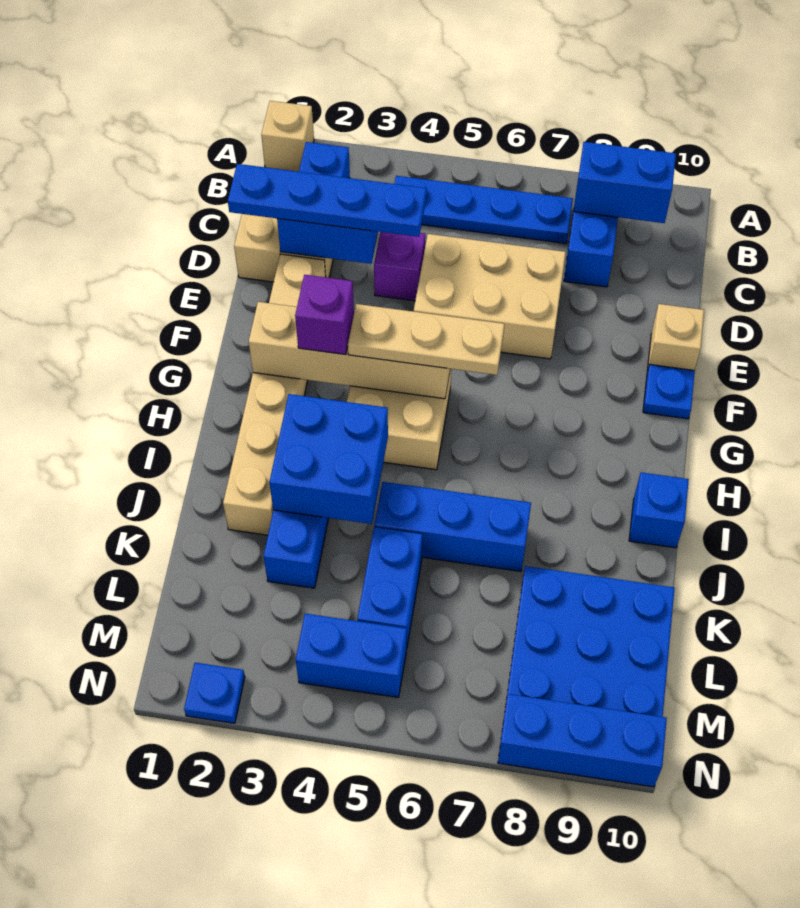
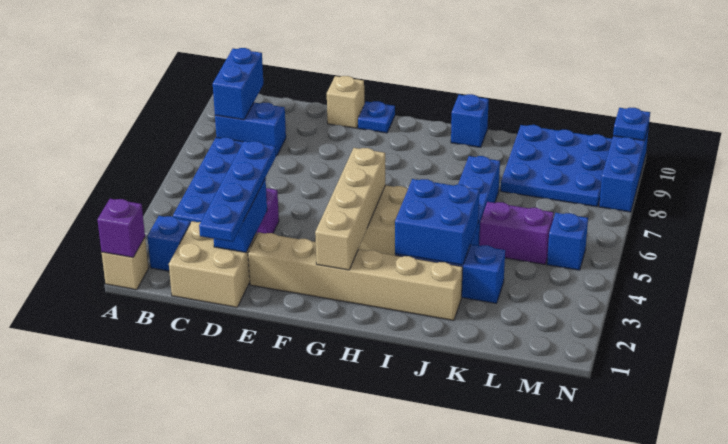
tan brick D5:E7 level 1 -> none
purple brick G3 level 3 -> purple brick A1 level 2
tan plate G4:G6 level 3 -> none
blue brick K5:L5 level 1 -> purple brick K5:L5 level 1
blue brick M4:M5 level 1 -> blue brick M5 level 1
blue plate N2 level 1 -> blue plate N10 level 2

